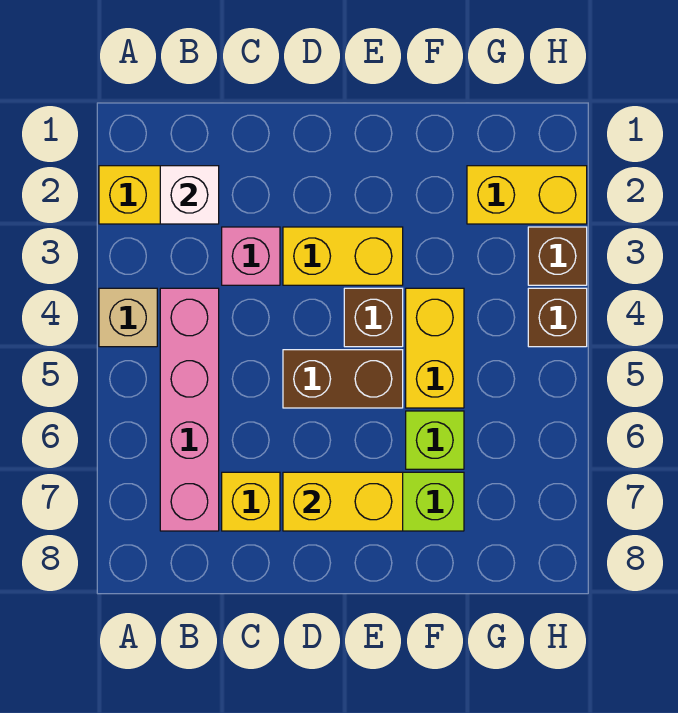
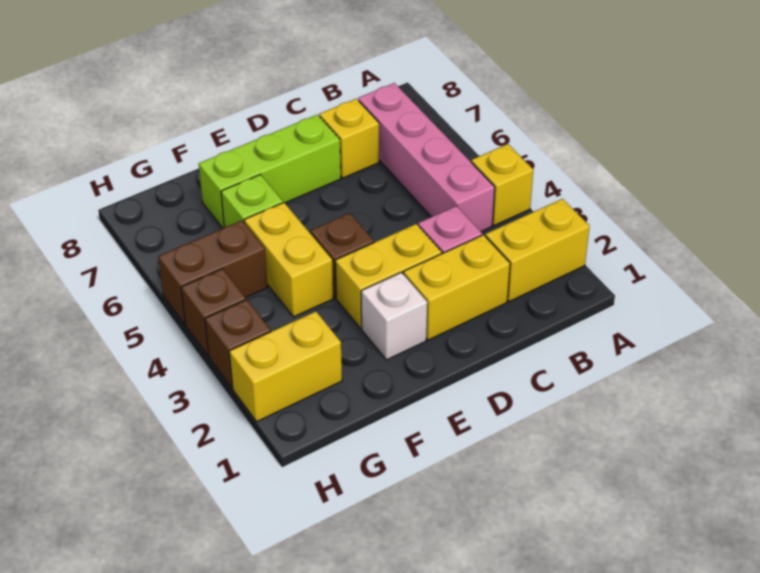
tan brick A4 level 1 -> yellow brick A4 level 1
white brick B2 level 2 -> white brick E2 level 1
brown brick D5:E5 level 1 -> brown brick G5:H5 level 1
yellow brick D7:E7 level 2 -> yellow brick C2:D2 level 1

